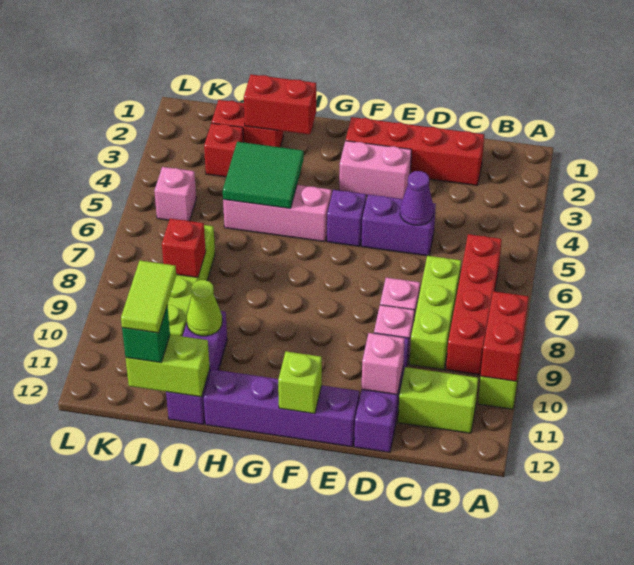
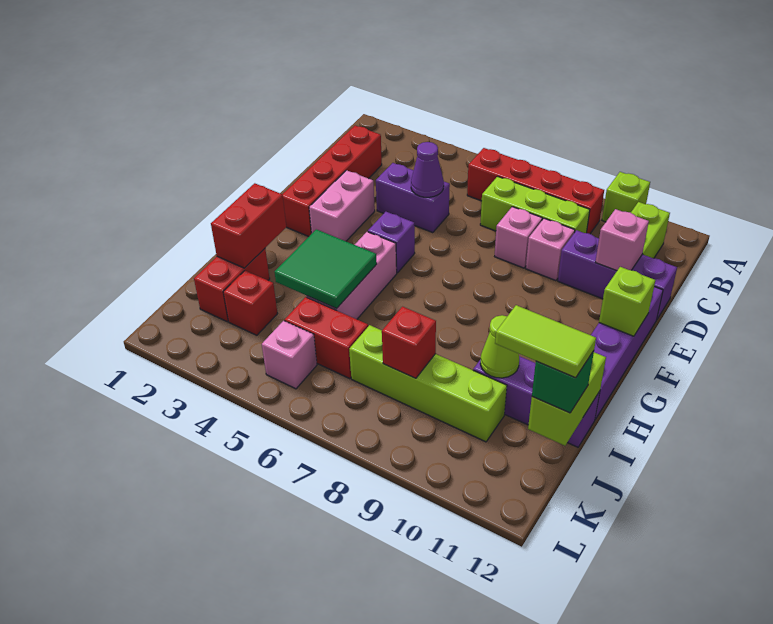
red brick A9:A10 level 2 -> red brick J5:J6 level 1
purple brick D5:E5 level 1 -> purple brick D4:D5 level 1

